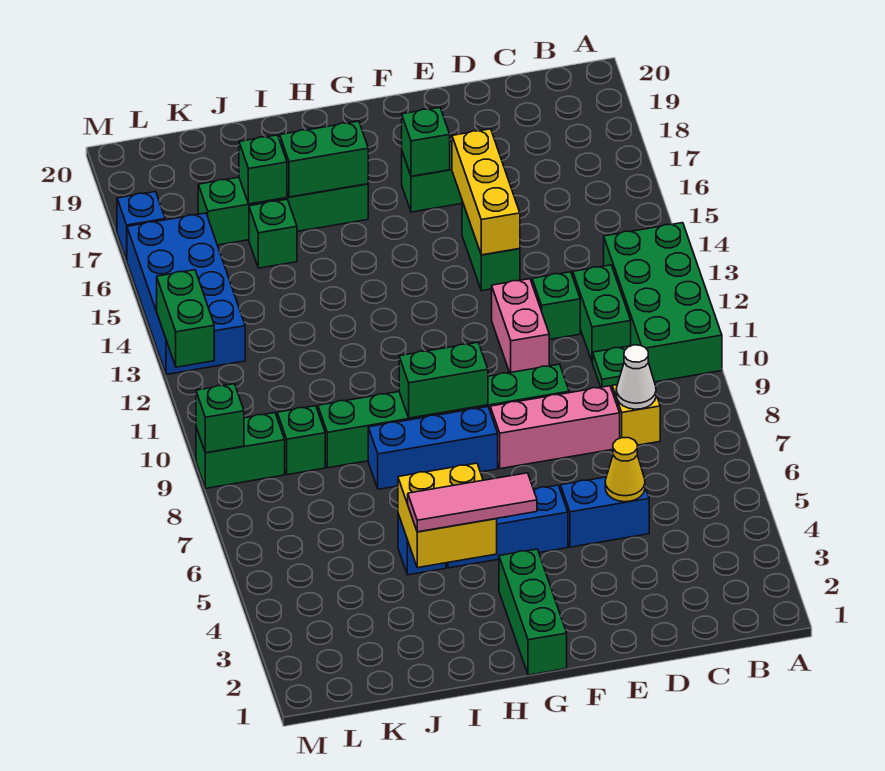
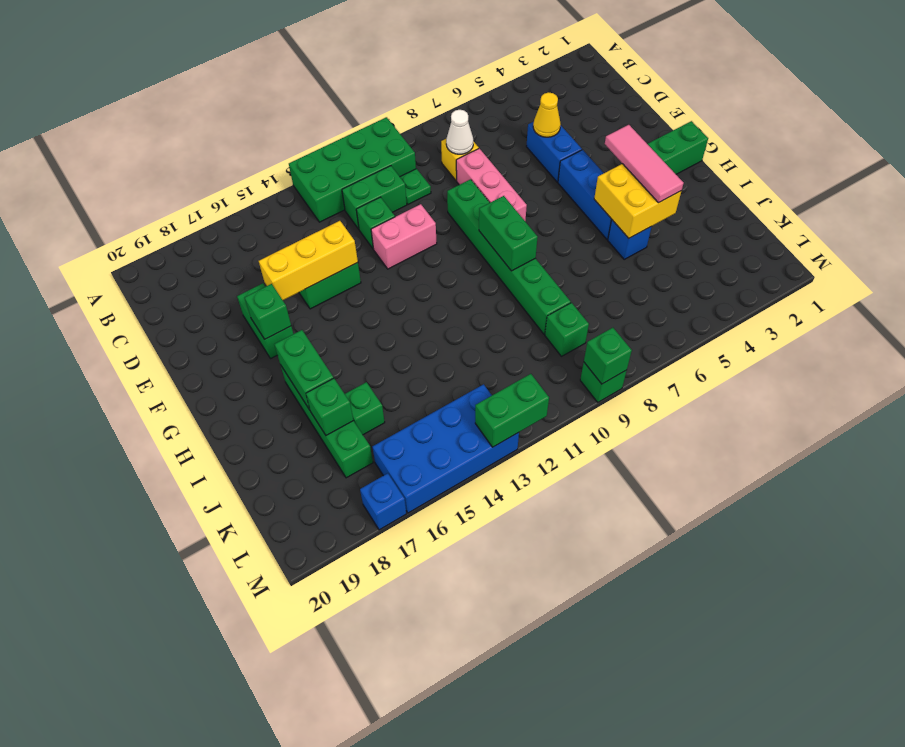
blue brick G8:I8 level 1 -> none
green brick L9:M9 level 1 -> green brick M9 level 1

